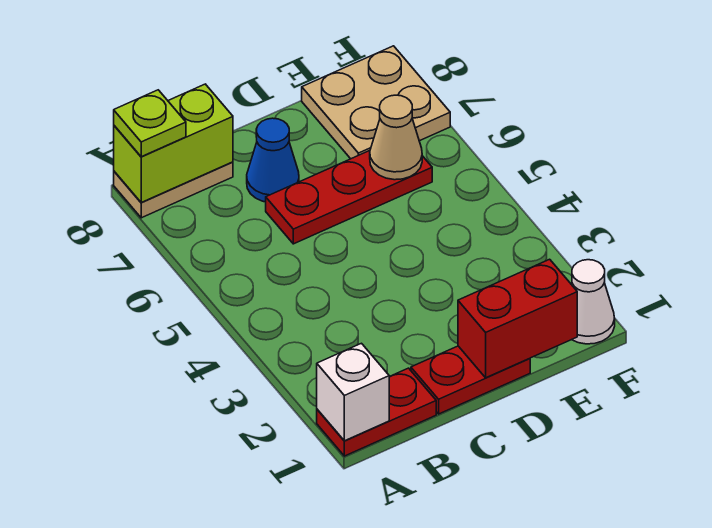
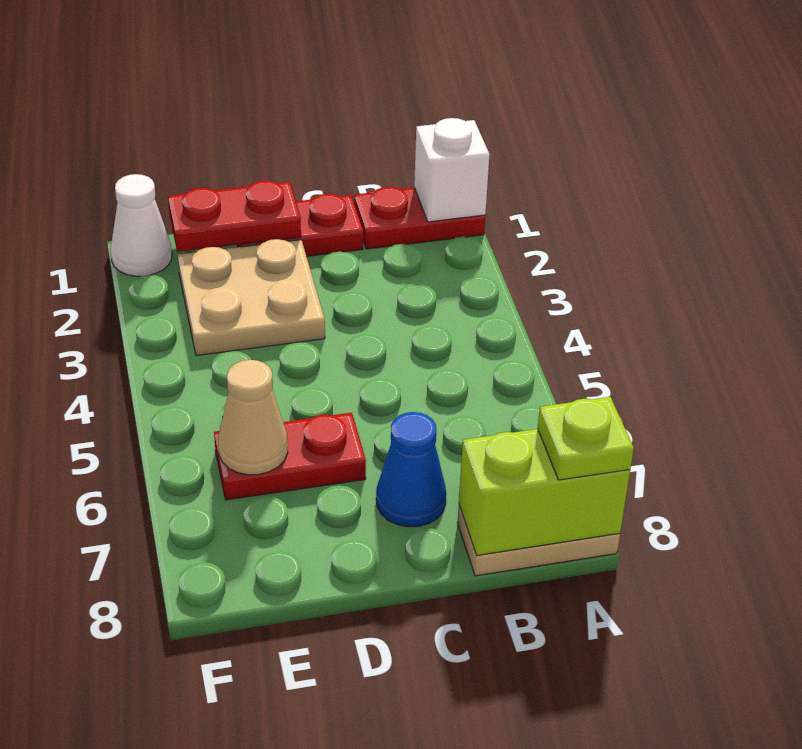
red plate C6:E6 level 1 -> red plate D6:E6 level 1
red brick D1:E1 level 2 -> red plate D1:E1 level 2
tan plate E7:F8 level 1 -> tan plate D2:E3 level 1

